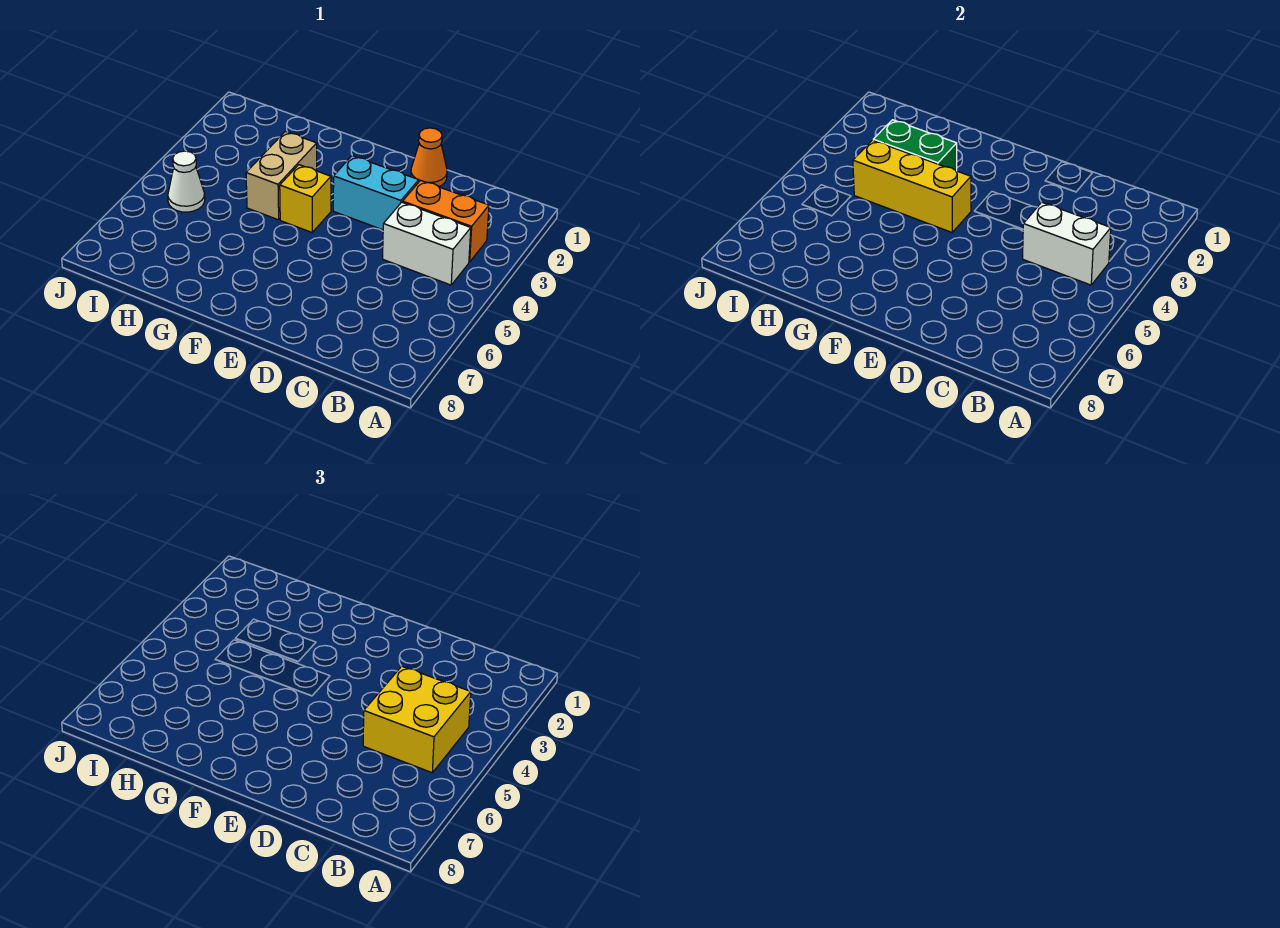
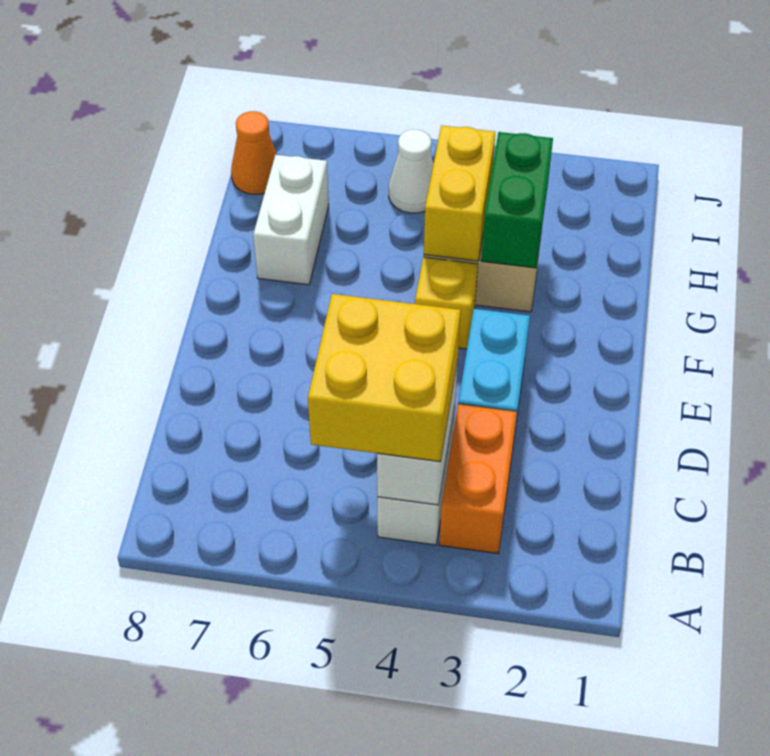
orange cone D1 level 1 -> orange cone I8 level 1
yellow brick F4:H4 level 2 -> yellow brick G4:H4 level 2
none -> white brick G7:H7 level 1

